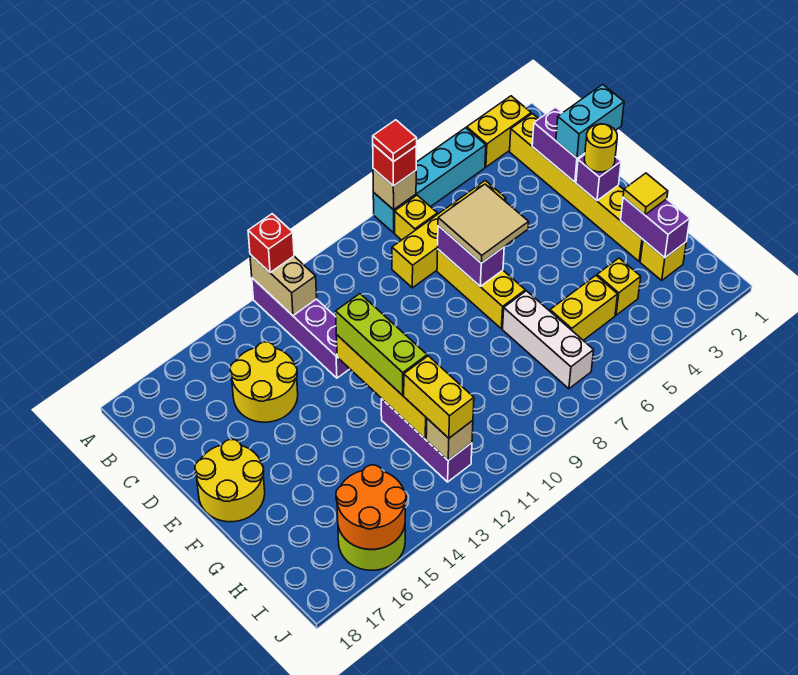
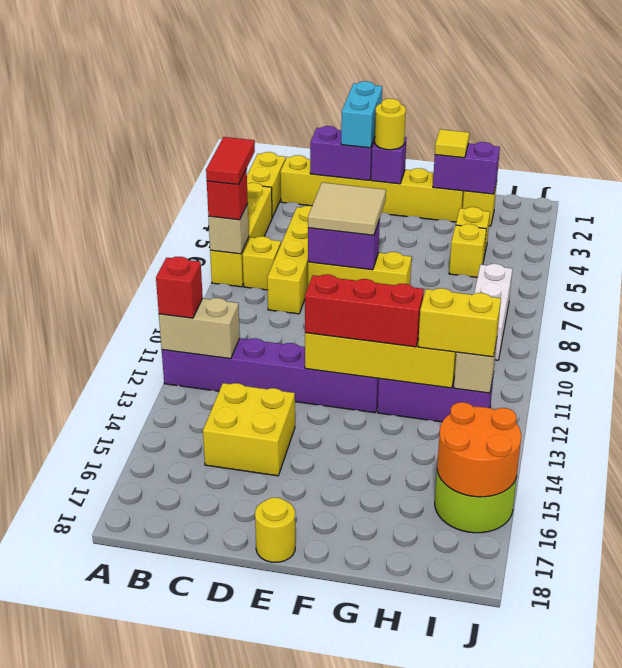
cyan brick A4:A7 level 1 -> yellow brick A4:A7 level 1
red tile A7 level 4 -> red tile A6:A7 level 4
purple brick A12:D12 level 1 -> purple brick A12:F12 level 1
yellow round brick C14:D15 level 1 -> yellow brick C14:D15 level 1
lime brick E12:G12 level 3 -> red brick E12:G12 level 3
yellow round brick E17:F18 level 1 -> yellow round brick E18 level 1
white brick G7:I7 level 1 -> white brick I7:I9 level 1
yellow brick H5:H6 level 1 -> yellow brick H5 level 1

